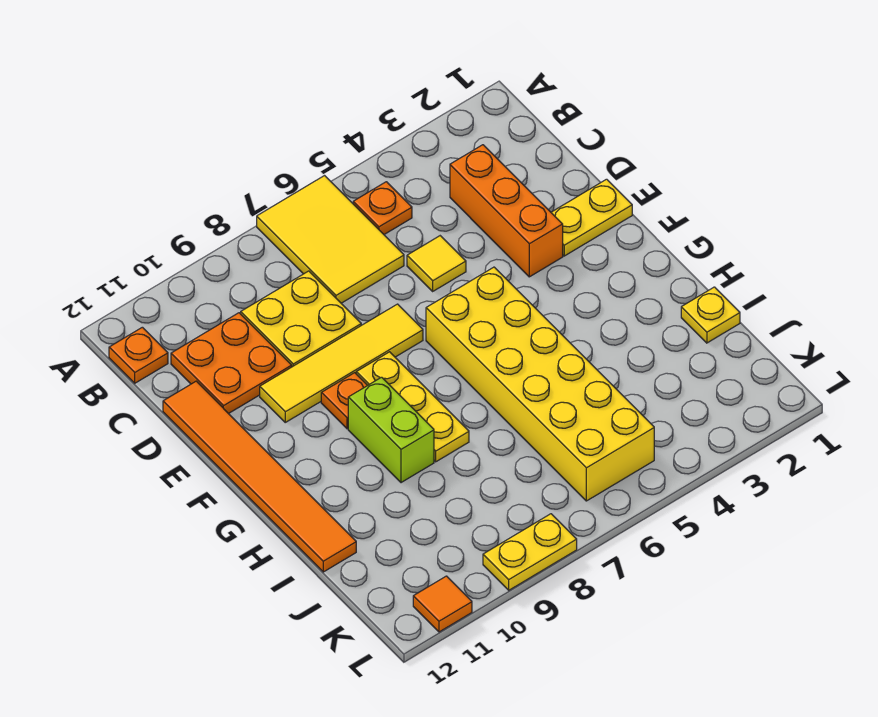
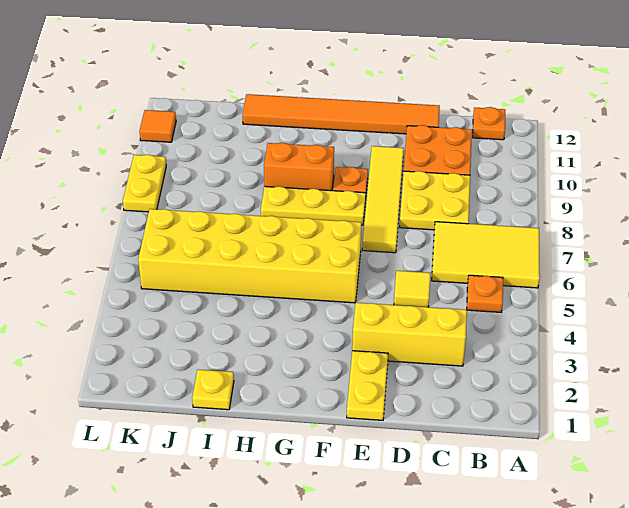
orange brick C3:E3 level 1 -> yellow brick C3:E3 level 1
lime brick G9:H9 level 1 -> orange brick G9:H9 level 1

